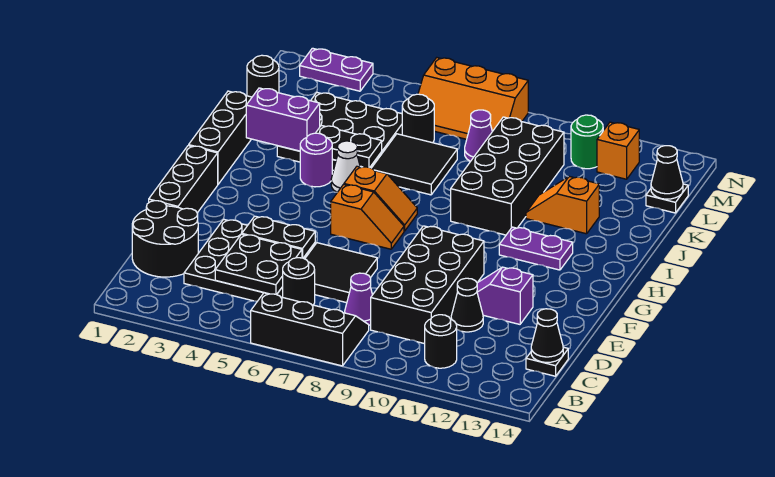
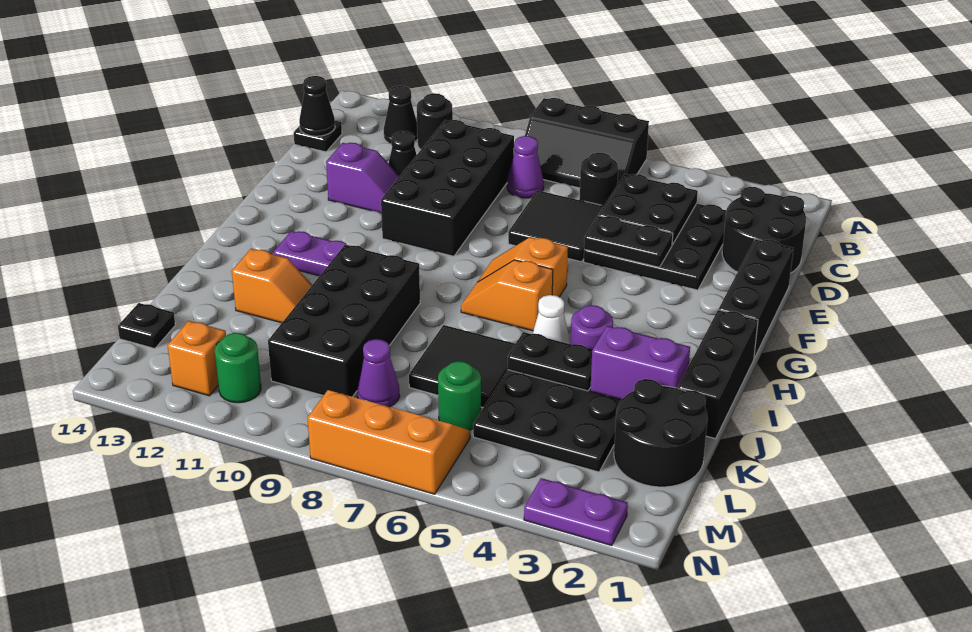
black round brick L1 level 1 -> black round brick K1:L2 level 1
black round brick L6 level 1 -> green round brick L6 level 1
black cone L14 level 2 -> black cone B12 level 1

